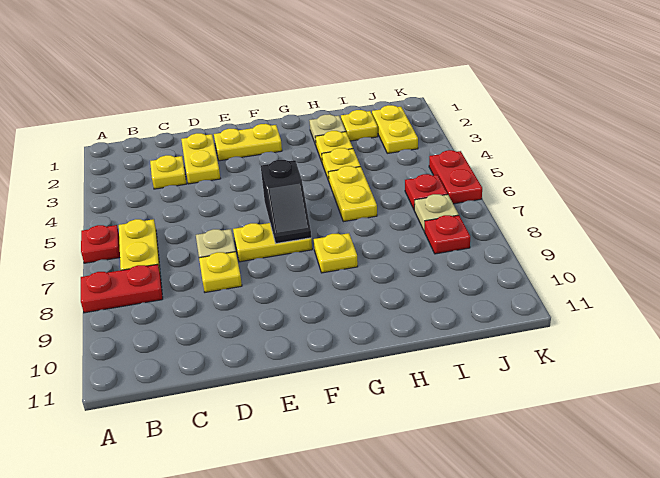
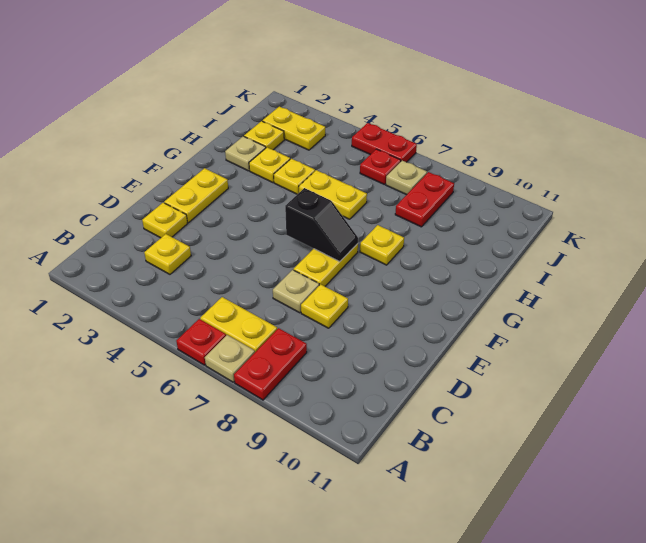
none -> tan plate A7 level 1
yellow plate D2:D3 level 1 -> yellow plate D2 level 1
red plate J8 level 1 -> red plate I8:J8 level 1

